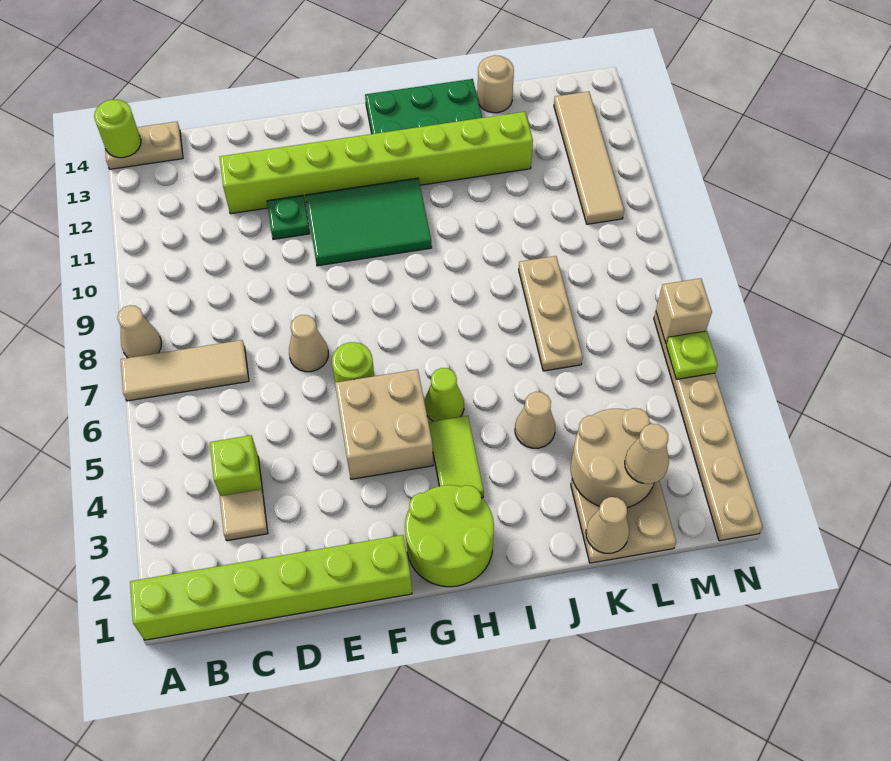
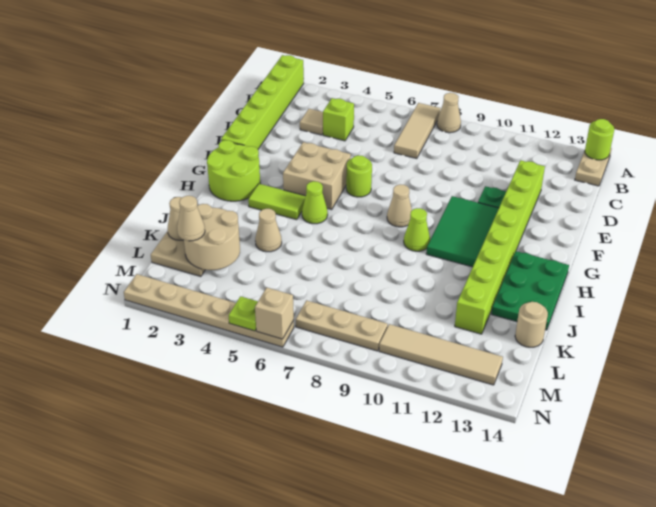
tan cone E7 level 1 -> tan cone G8 level 1
none -> lime cone H9 level 1
tan plate K6:K8 level 1 -> tan plate M7:M9 level 1

